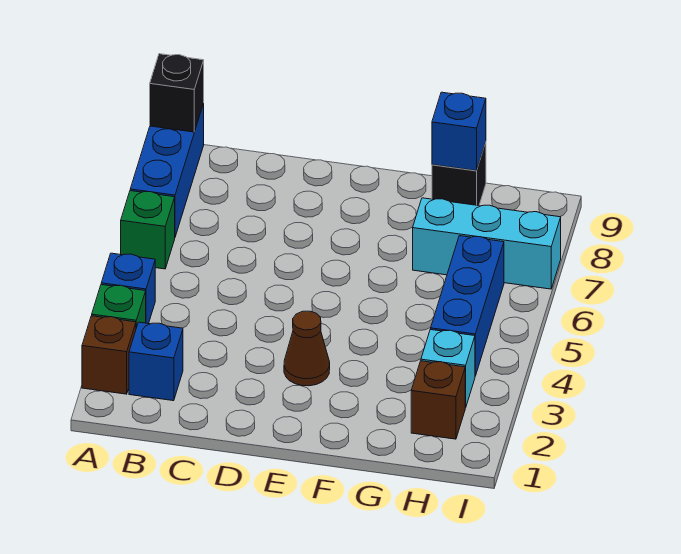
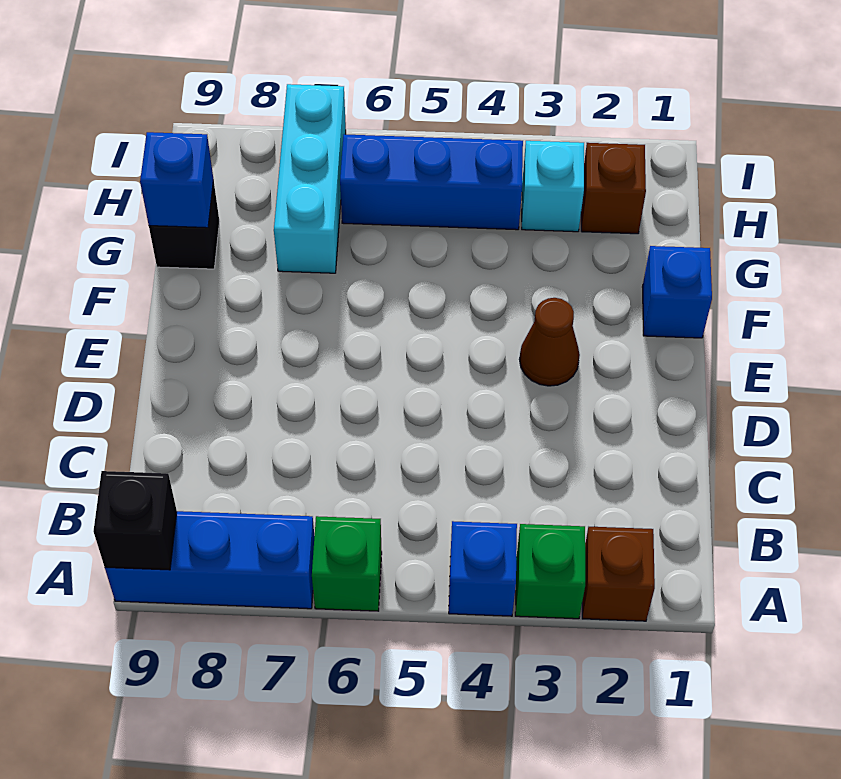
blue brick B2 level 1 -> blue brick F1 level 1

